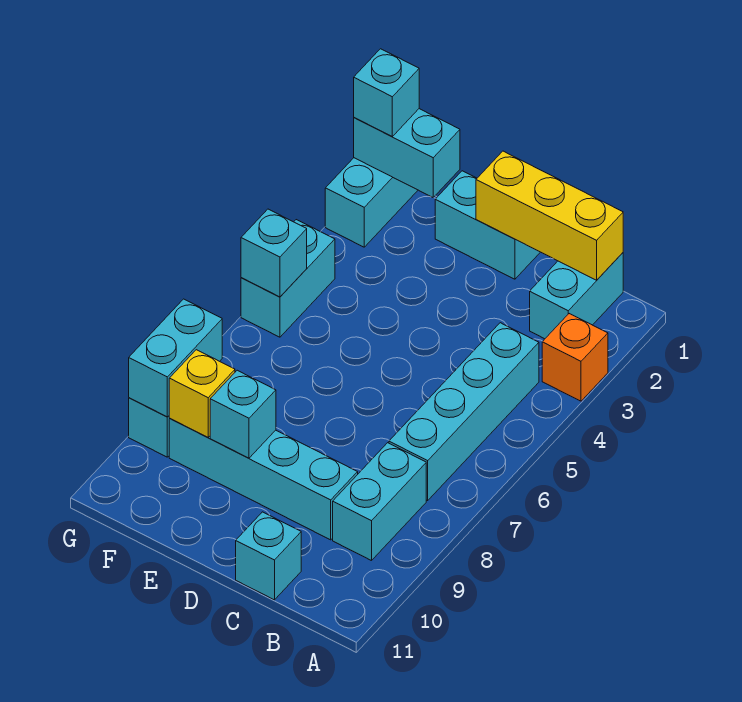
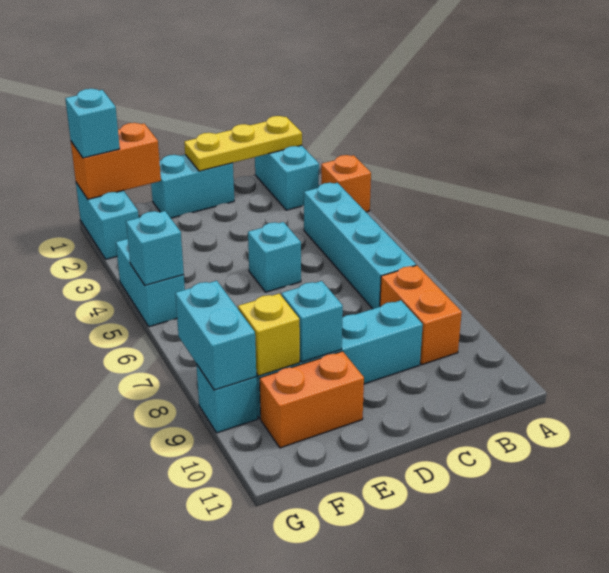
yellow brick B1:D1 level 2 -> yellow plate B1:D1 level 2
cyan brick B8:B9 level 1 -> orange brick B8:B9 level 1
cyan brick C11 level 1 -> cyan brick D5 level 1
none -> orange brick E10:F10 level 1
cyan brick F1:G1 level 2 -> orange brick F1:G1 level 2

